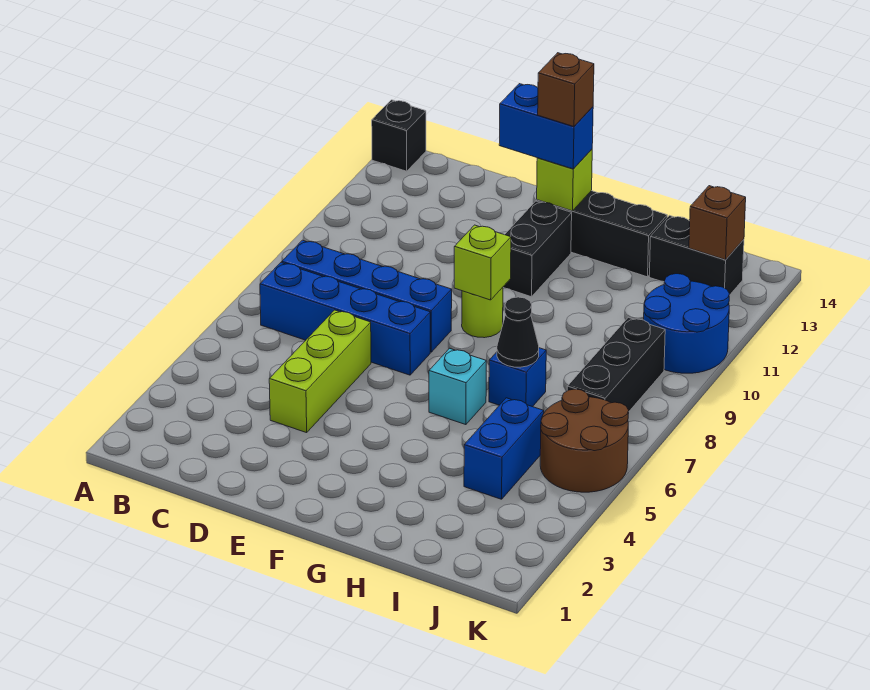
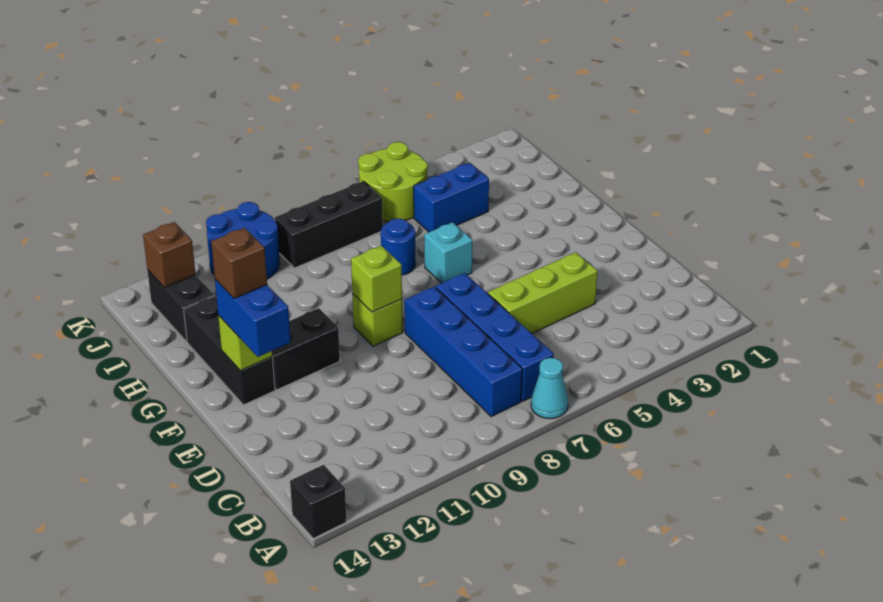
none -> cyan cone A7 level 1
lime round brick F9 level 1 -> lime brick F9 level 1
blue brick H7 level 1 -> blue round brick H7 level 1
black cone H7 level 2 -> none
brown round brick J5:K6 level 1 -> lime round brick J5:K6 level 1

